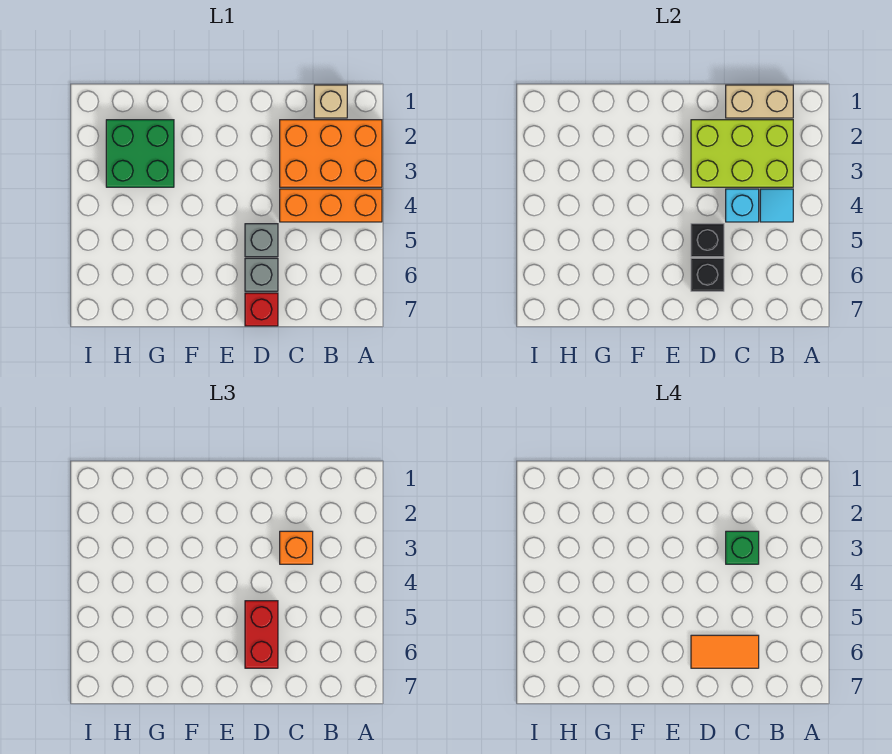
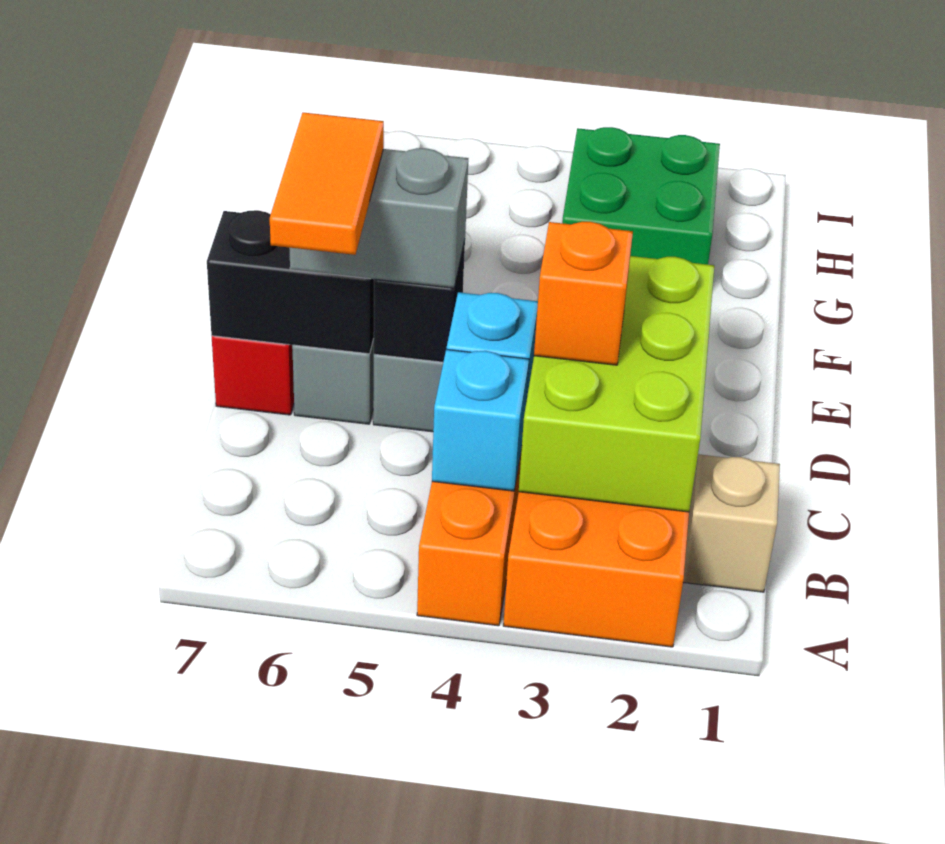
tan brick B1:C1 level 2 -> none
cyan tile B4 level 2 -> cyan brick B4 level 2
green brick C3 level 4 -> none
red brick D5:D6 level 3 -> grey brick D5:D6 level 3
black brick D6 level 2 -> black brick D6:D7 level 2

